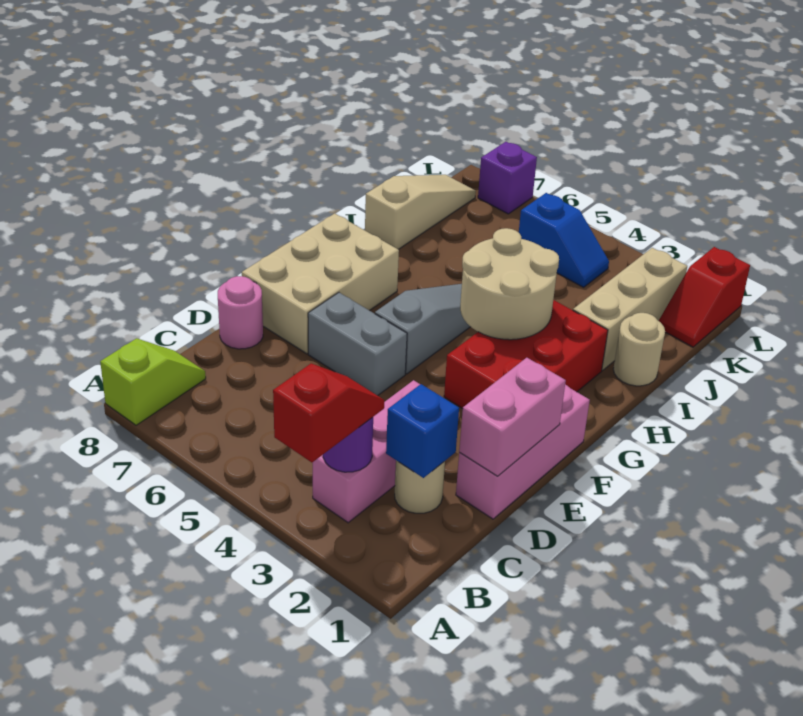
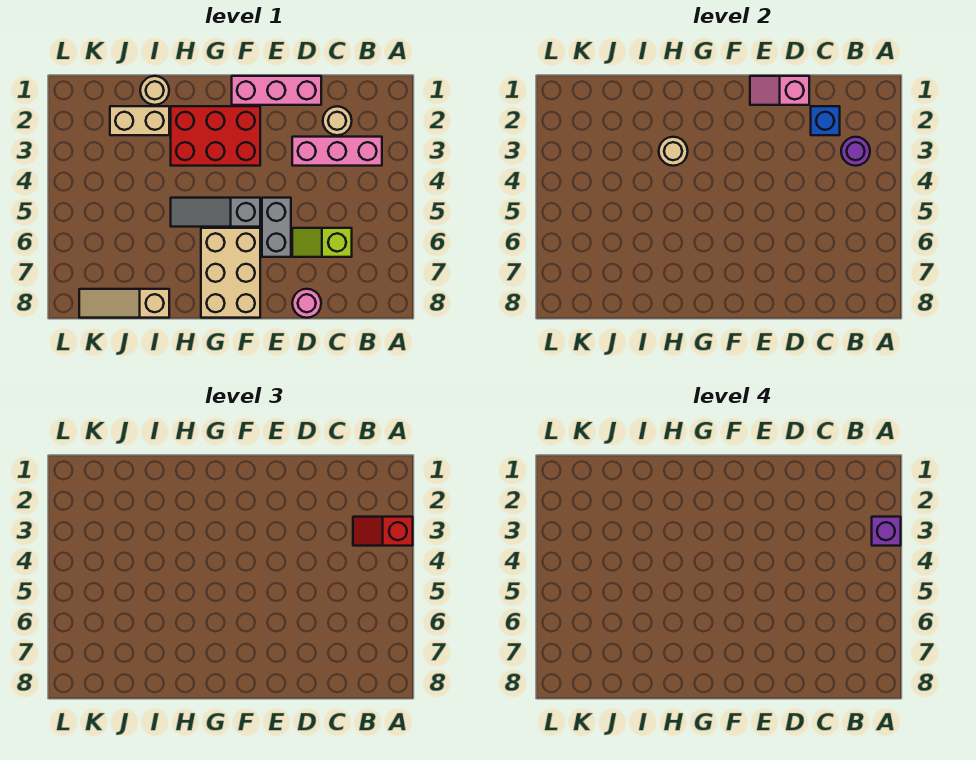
lime slope A8:B8 level 1 top A -> lime slope C6:D6 level 1 top C
pink brick D1:E1 level 2 -> pink slope D1:E1 level 2 top D
tan brick E7:G8 level 1 -> tan brick F6:G8 level 1
tan round brick G3:H4 level 2 -> tan round brick H3 level 2
tan brick I2:K2 level 1 -> tan brick I2:J2 level 1
red slope K1:L1 level 1 top L -> none
blue slope K4:K5 level 1 top 5 -> none
purple brick L7 level 1 -> purple brick A3 level 4

